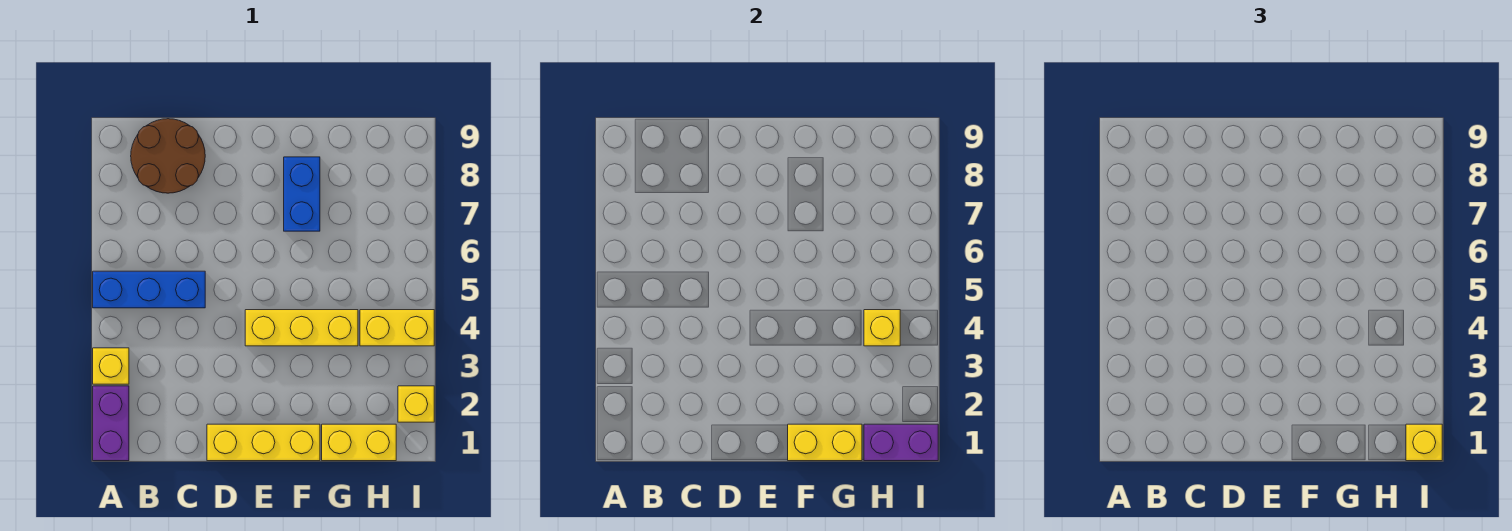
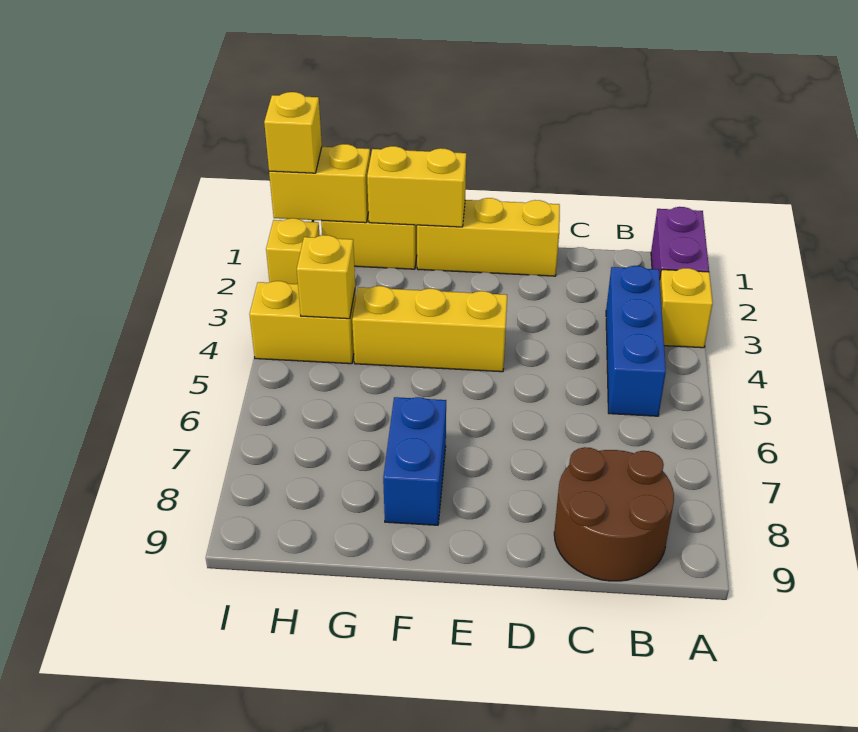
blue brick A5:C5 level 1 -> blue brick B3:B5 level 1
purple brick H1:I1 level 2 -> yellow brick H1:I1 level 2

